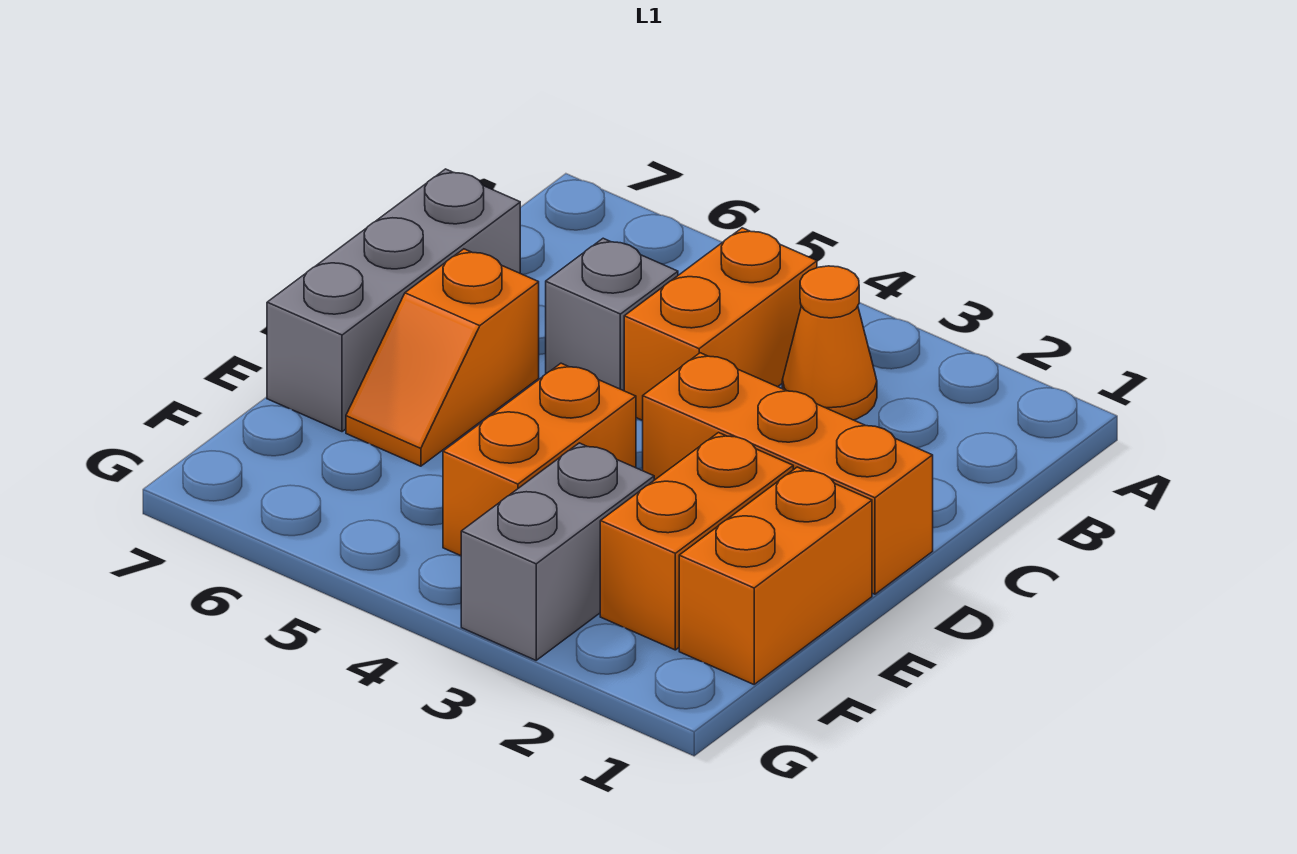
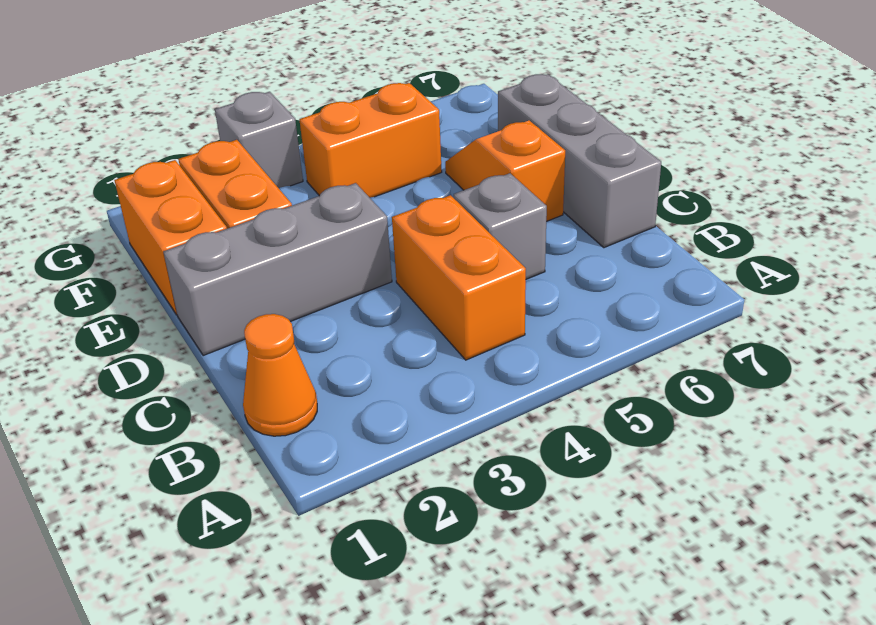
orange cone B3 level 1 -> orange cone B1 level 1
orange brick D1:D3 level 1 -> grey brick D1:D3 level 1
orange brick E4:F4 level 1 -> orange brick F4:F5 level 1
grey brick F3:G3 level 1 -> grey brick G3 level 1

